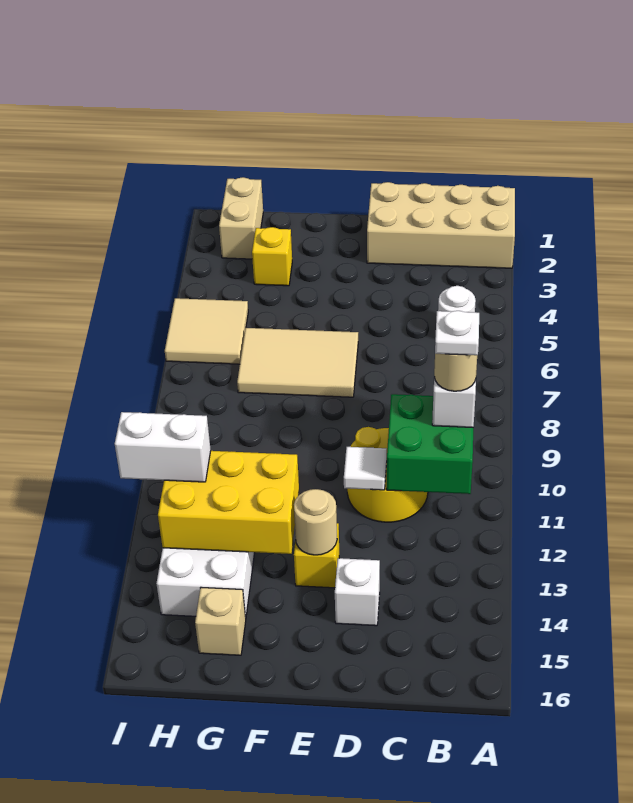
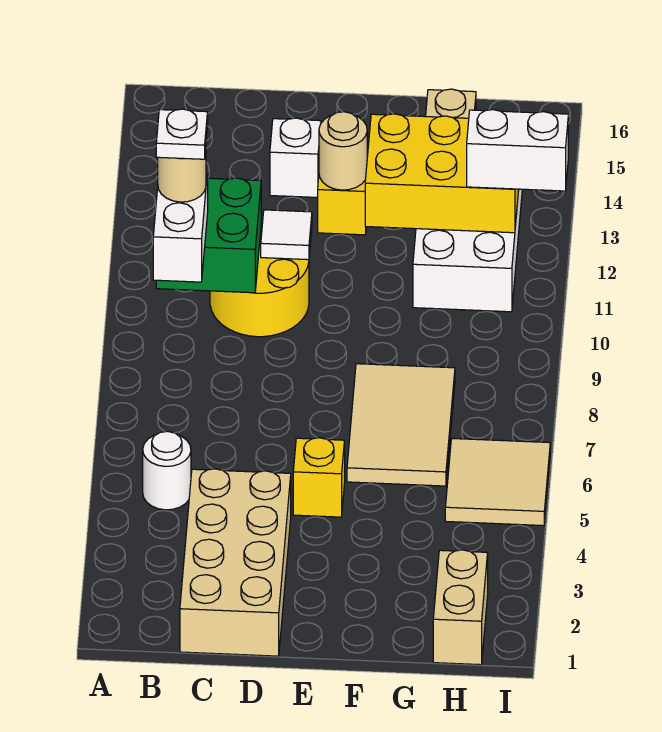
tan brick A1:D2 level 1 -> tan brick C1:D4 level 1
tan tile E6:G7 level 1 -> tan tile F6:G8 level 1
yellow brick G3 level 1 -> yellow brick E5 level 1

